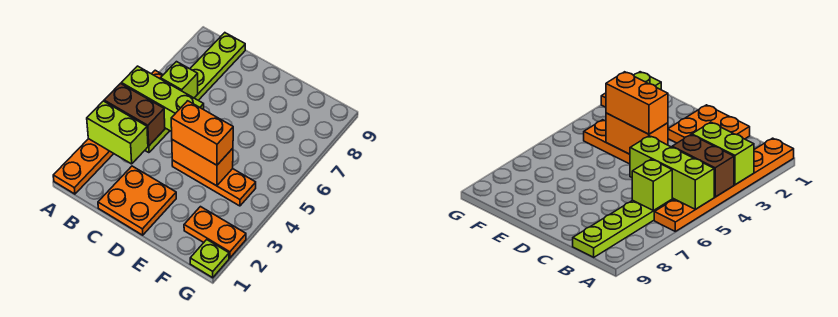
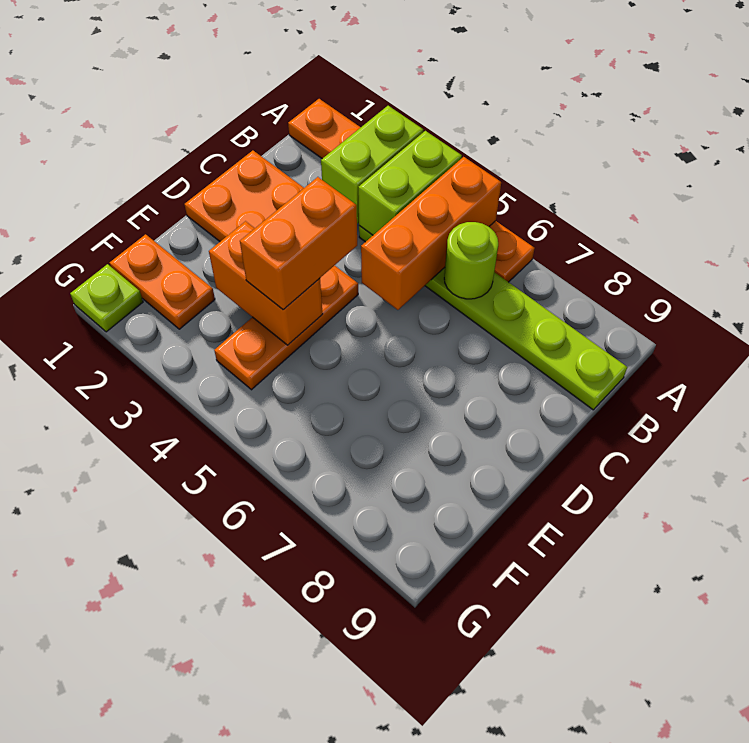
brown brick A4:B4 level 2 -> lime brick A4:B4 level 2
lime brick A5:C5 level 2 -> orange brick A5:C5 level 2
lime brick B6 level 2 -> lime round brick B6 level 2
orange brick D4:E4 level 2 -> orange brick E3:E4 level 2
orange plate F2:G2 level 1 -> orange plate F1:F2 level 1

